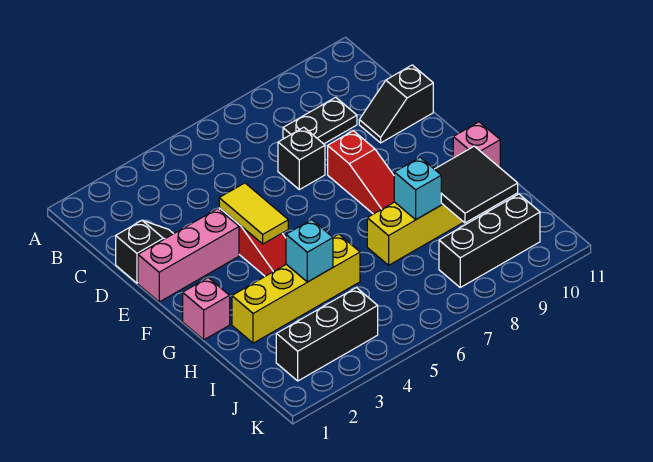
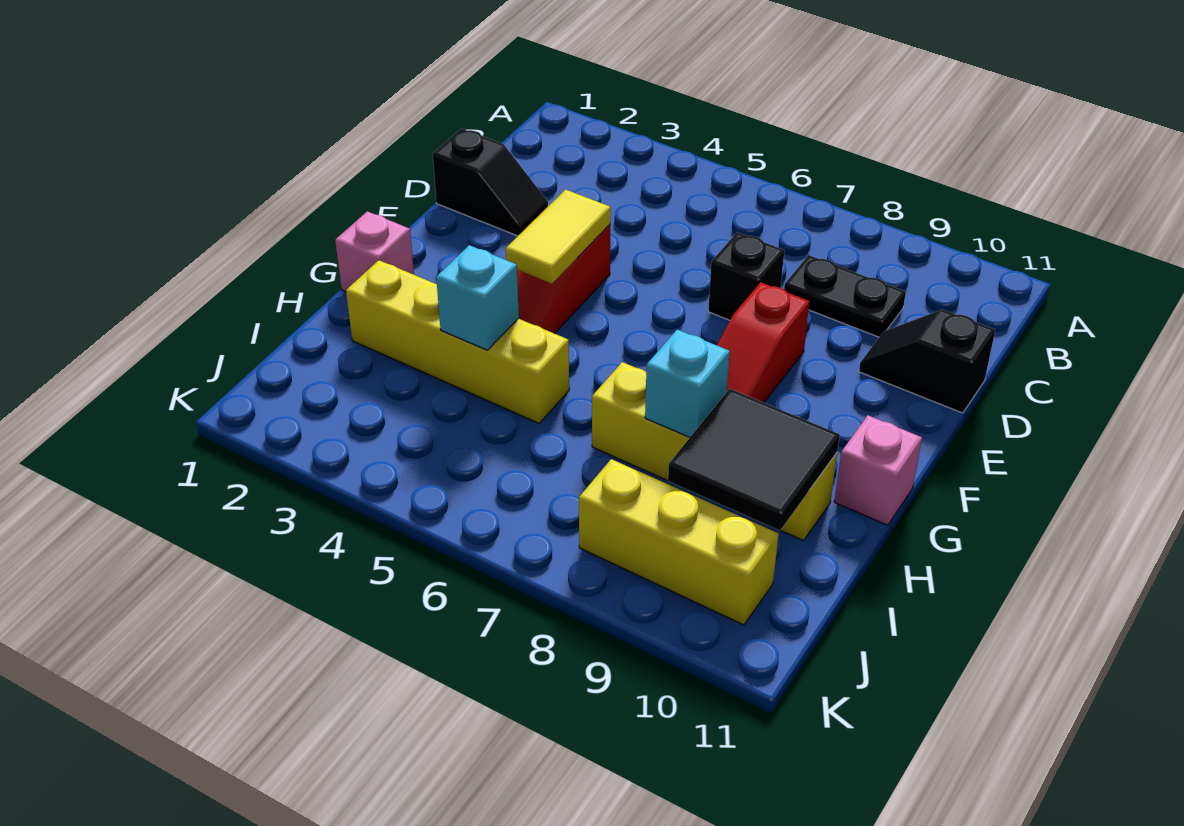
pink brick E1:E3 level 1 -> none
black brick J2:J4 level 1 -> none
black brick J8:J10 level 1 -> yellow brick J8:J10 level 1

